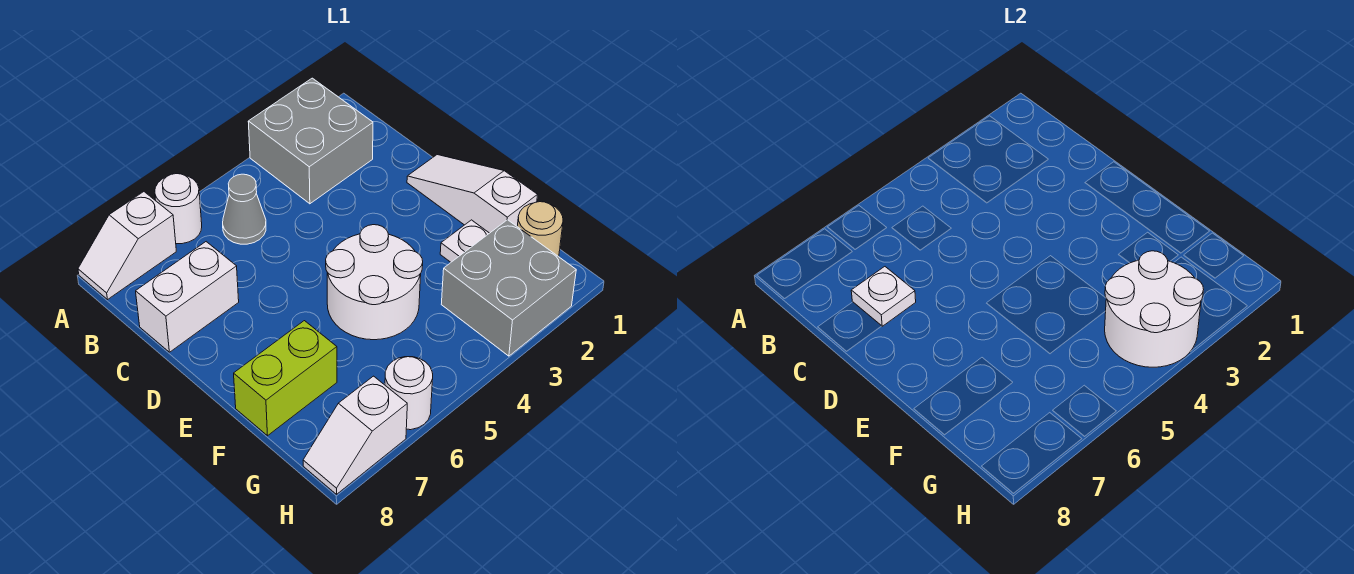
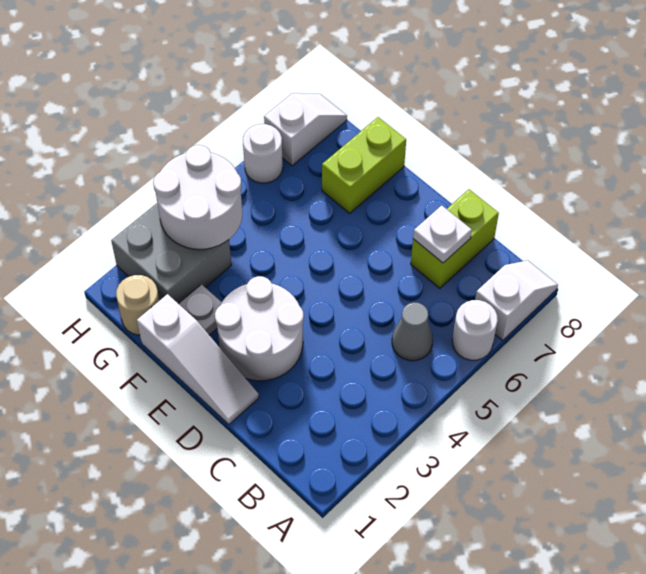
grey brick A2:B3 level 1 -> none
white brick C7:C8 level 1 -> lime brick C7:C8 level 1
white round brick E4:F5 level 1 -> white round brick D2:E3 level 1

